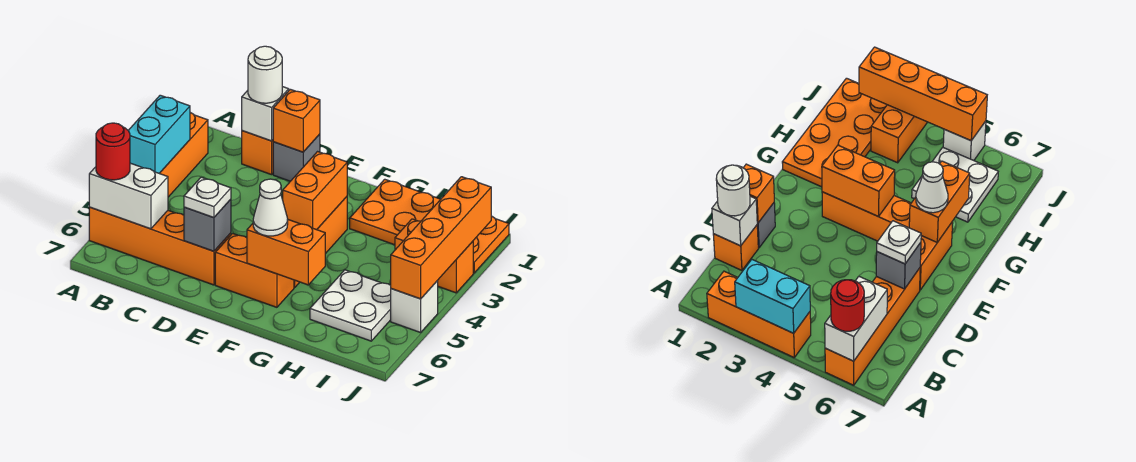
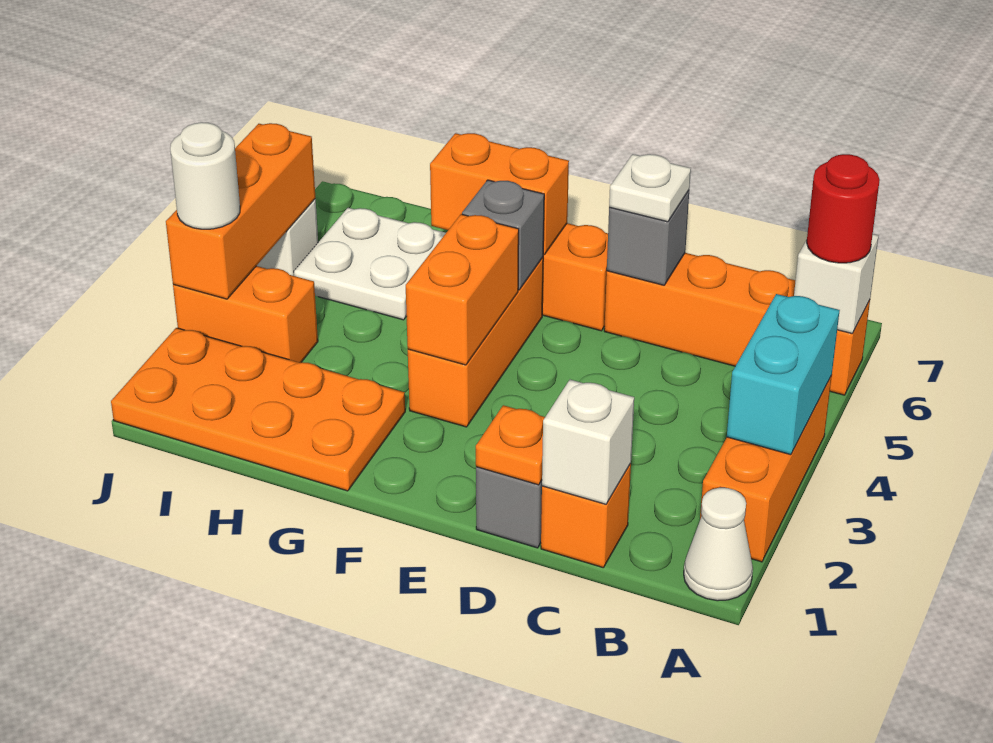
white brick A6:B6 level 2 -> white brick A6 level 2
white round brick C1 level 3 -> white round brick J3 level 3
orange brick D1 level 2 -> orange plate D1 level 2
none -> grey brick F5 level 2
white cone F6 level 3 -> white cone A1 level 1
orange brick J2:J5 level 2 -> orange brick J3:J5 level 2

